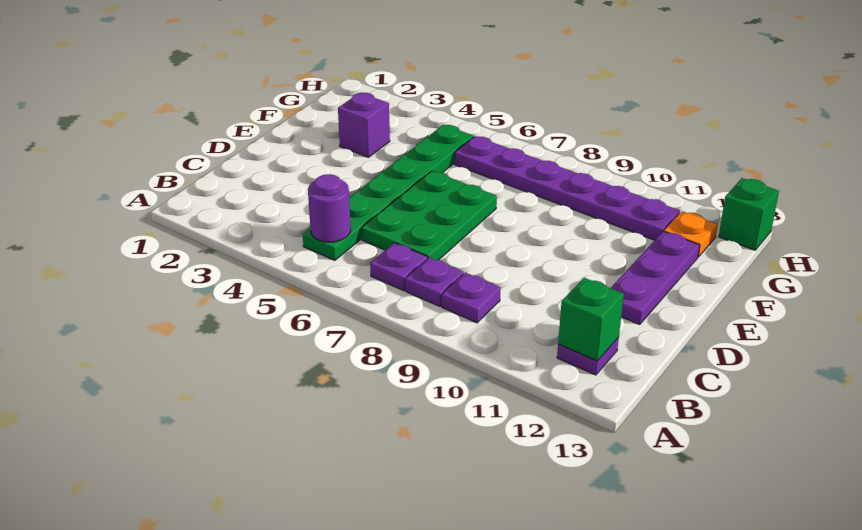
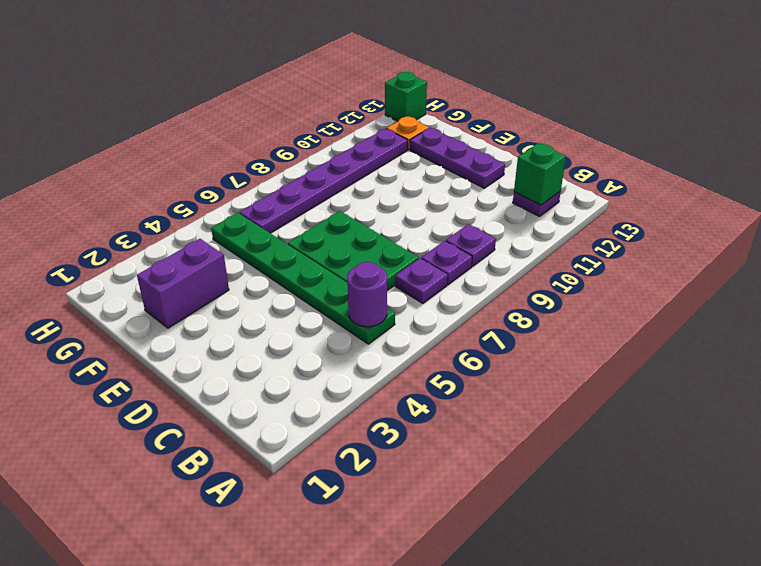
purple brick F3 level 1 -> purple brick F2:F3 level 1

